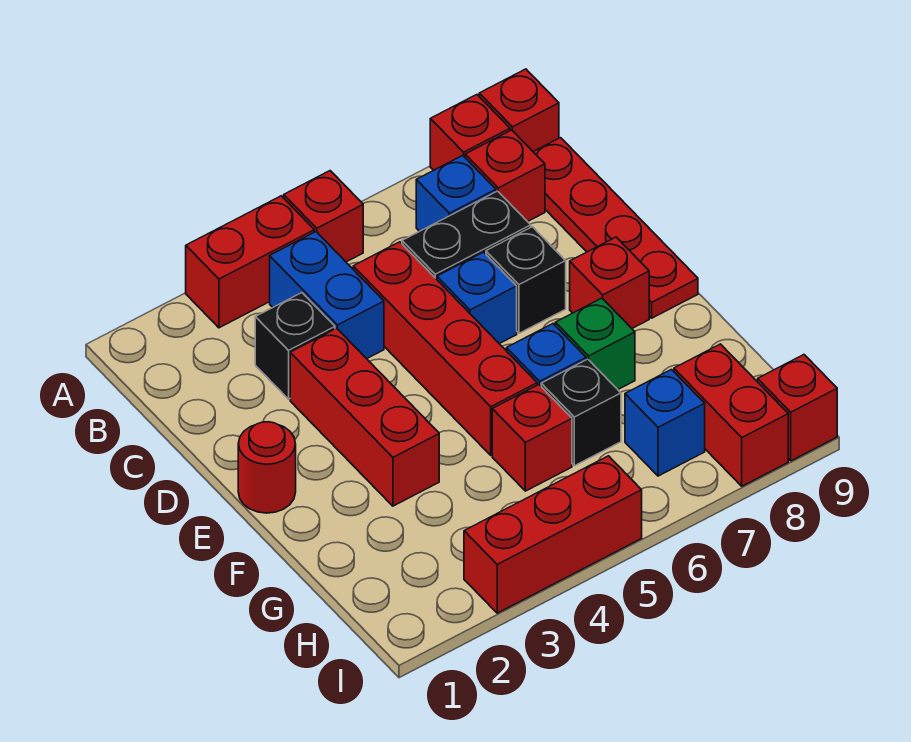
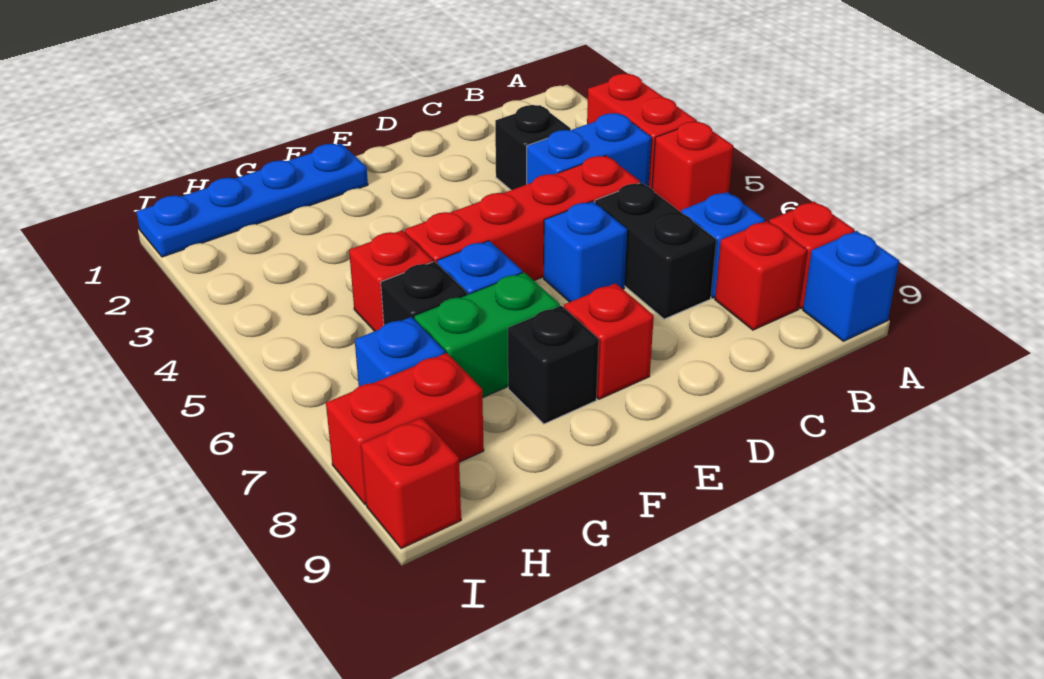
red brick A9 level 1 -> blue brick A9 level 1
red plate B9:E9 level 1 -> none
red brick D3:F3 level 1 -> none
black brick D7 level 1 -> black brick F8 level 1
red round brick E1 level 1 -> none
none -> blue plate F1:I1 level 1
green brick F7 level 1 -> green brick F7:G7 level 1
red brick I3:I5 level 1 -> none

